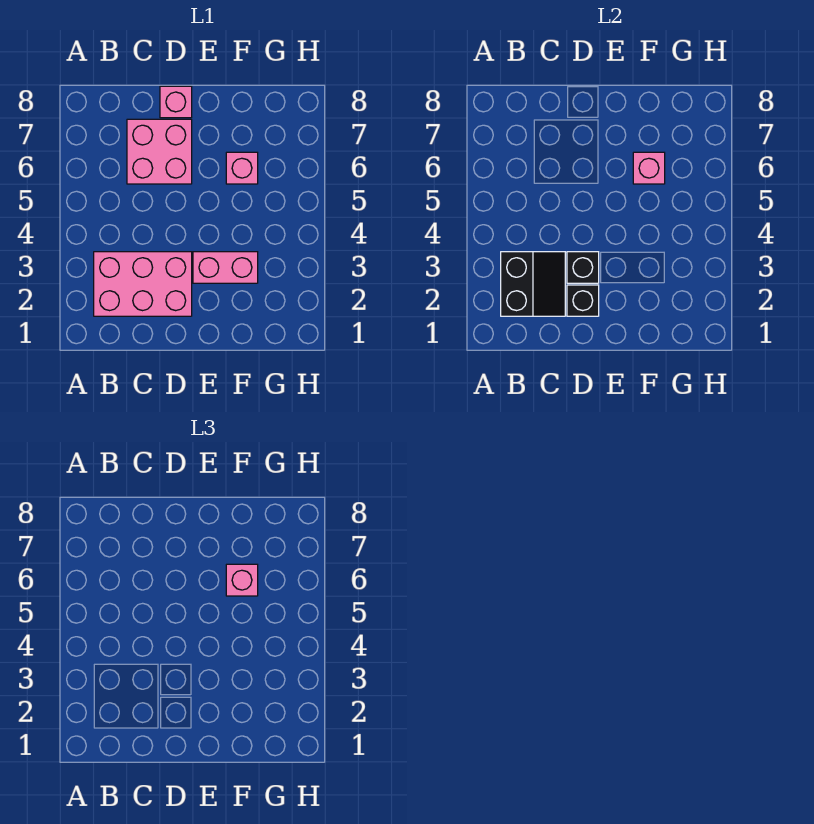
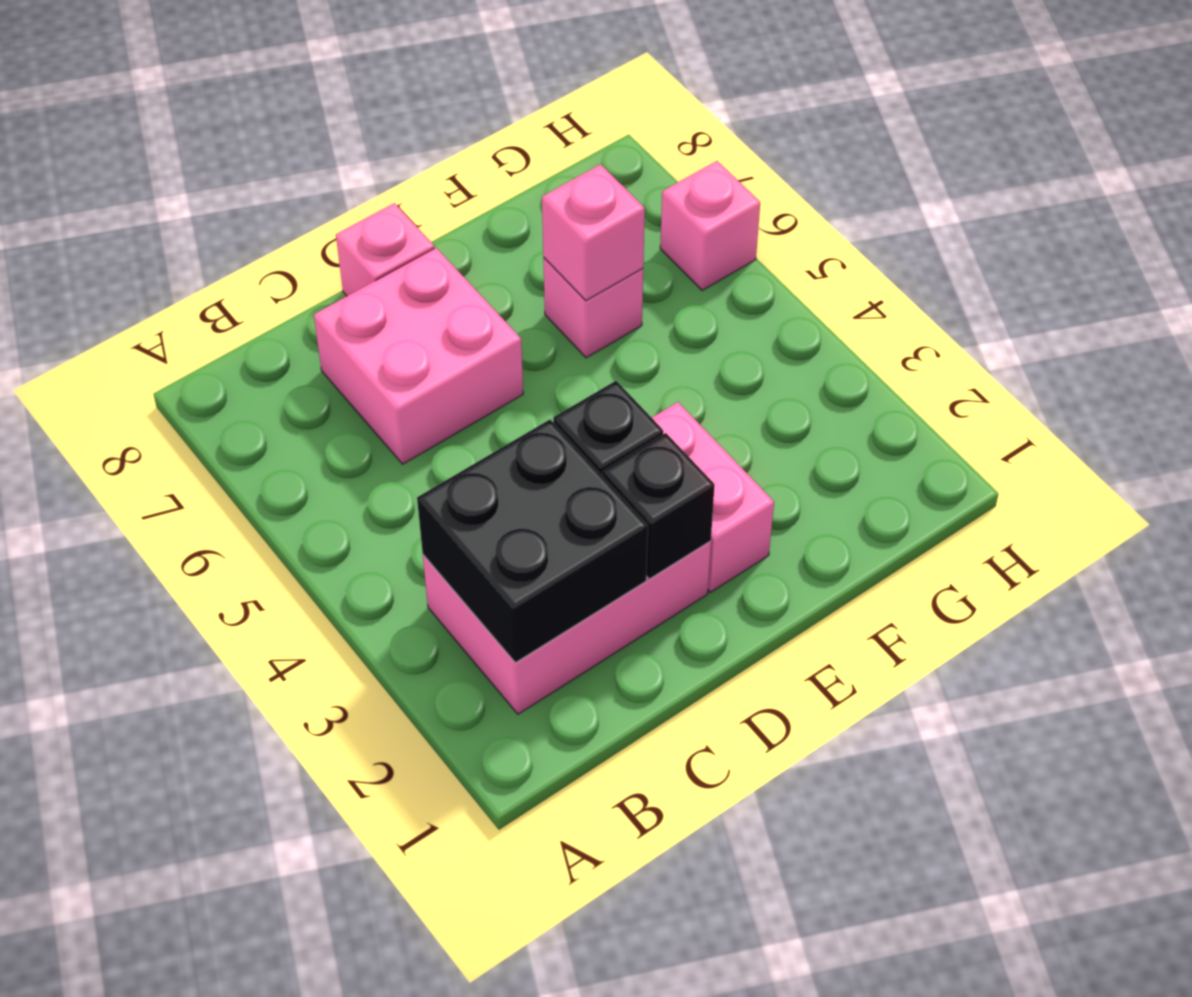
black slope B2:C3 level 2 top B -> black brick B2:C3 level 2
pink brick E3:F3 level 1 -> pink brick E2:E3 level 1
pink brick F6 level 3 -> pink brick H6 level 1

